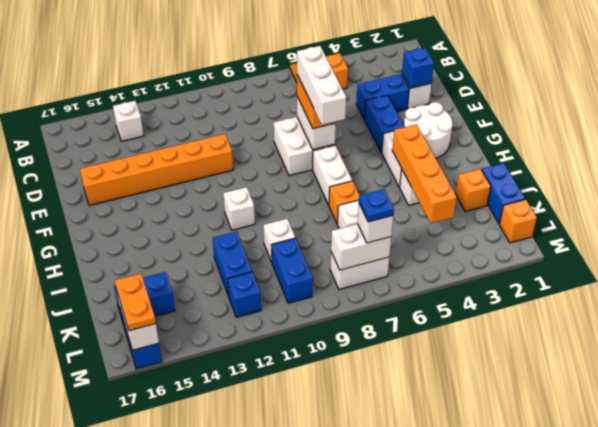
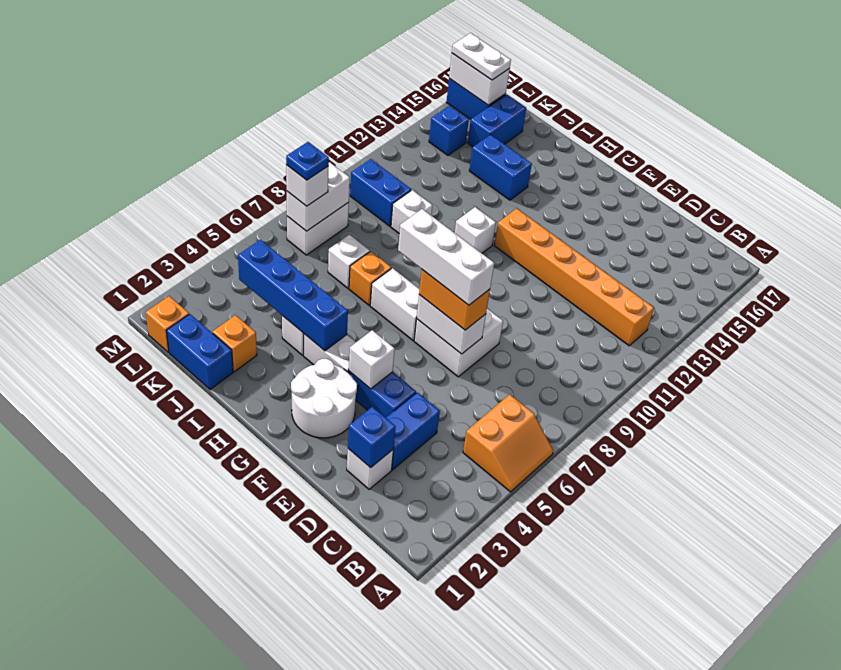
white brick B14 level 1 -> white brick F4 level 2
orange brick E11:E16 level 1 -> orange brick B12:G12 level 1
orange brick H4:K4 level 2 -> blue brick H4:K4 level 2
blue brick J12:K12 level 1 -> blue brick I14:J14 level 1
blue brick L12 level 1 -> blue brick L14 level 1
orange plate L16:M16 level 3 -> white plate L16:M16 level 3

